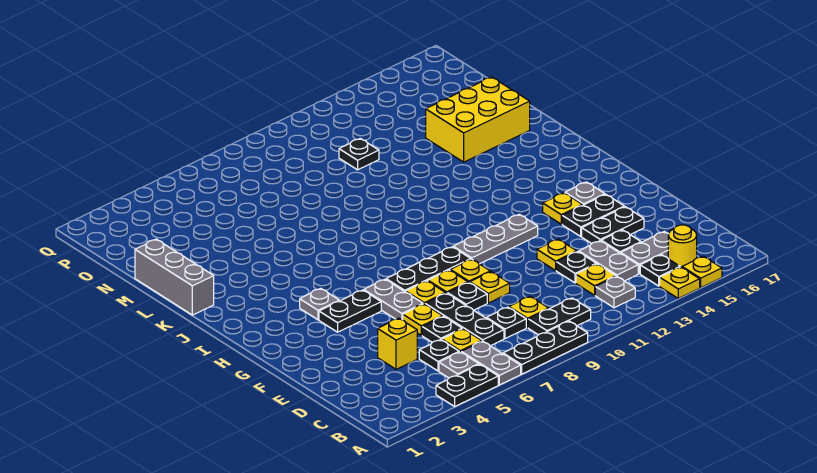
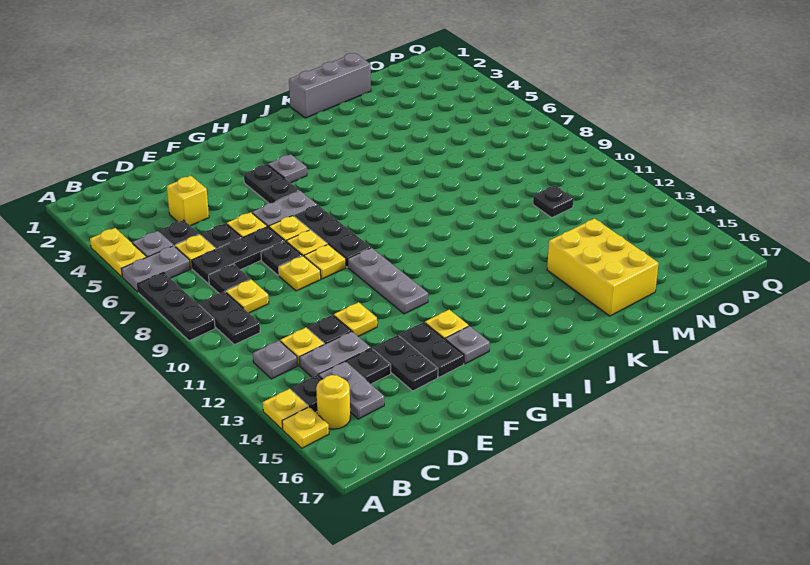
black plate A4:A5 level 1 -> yellow plate A4:A5 level 1

